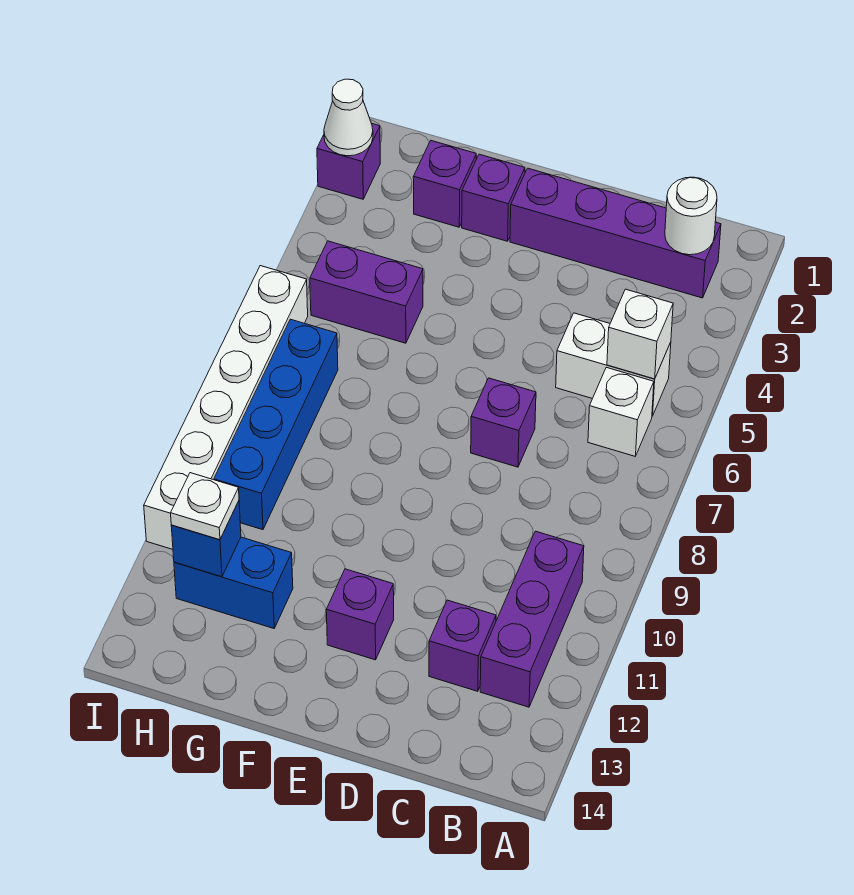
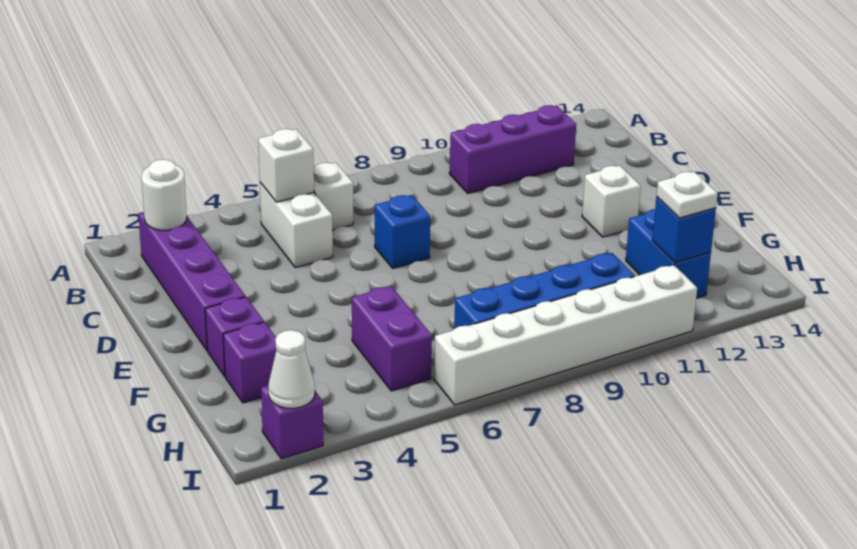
purple brick C12 level 1 -> none
purple brick D7 level 1 -> blue brick D7 level 1
purple brick E12 level 1 -> white brick E12 level 1

